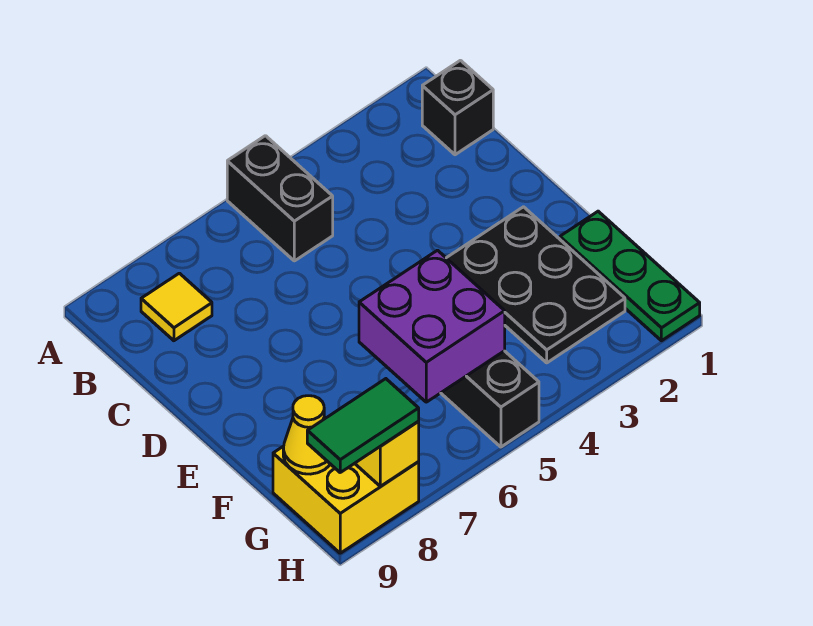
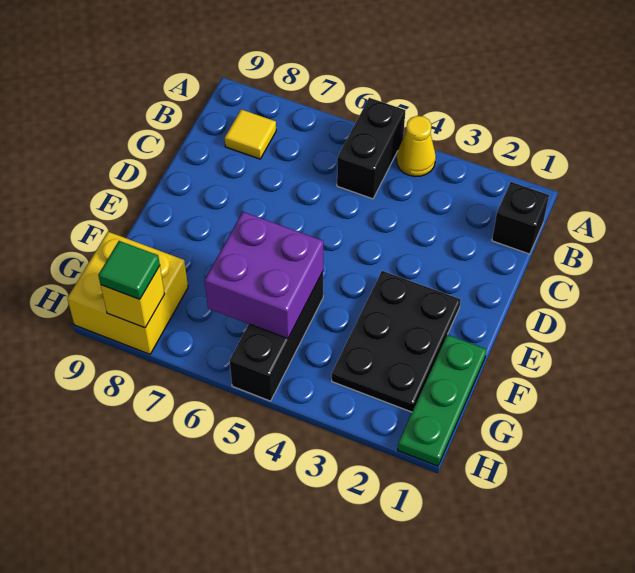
yellow cone G9 level 2 -> yellow cone A4 level 1
green tile H8:H9 level 3 -> green tile H8 level 3

